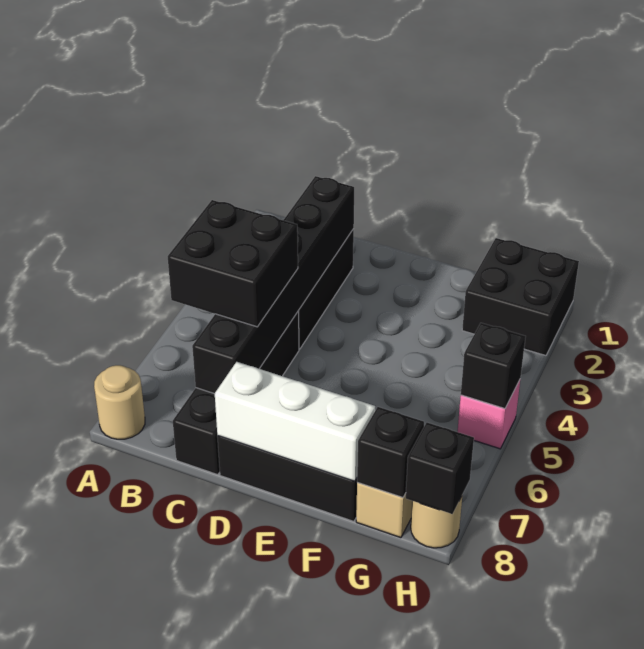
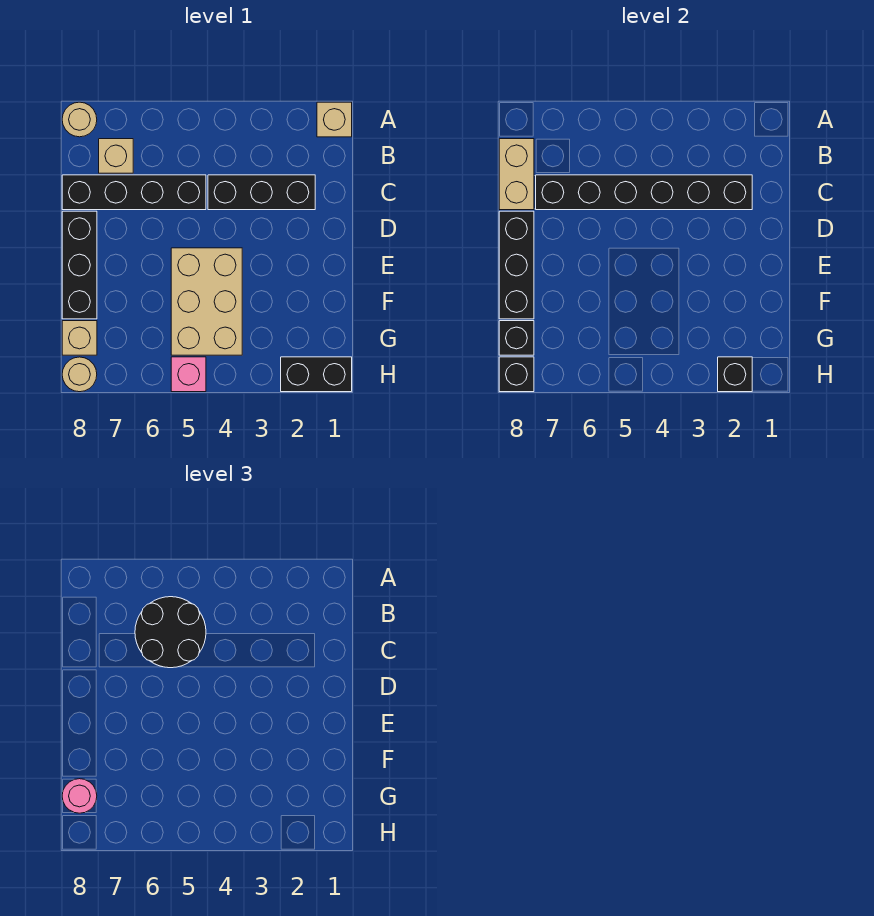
none -> tan brick A1 level 1
black brick B5:C6 level 3 -> black round brick B5:C6 level 3
none -> tan brick B7 level 1
none -> tan brick B8:C8 level 2
white brick D8:F8 level 2 -> black brick D8:F8 level 2
none -> tan brick E4:G5 level 1
black brick G1:H2 level 1 -> black brick H1:H2 level 1
none -> pink round brick G8 level 3
black brick H5 level 2 -> black brick H2 level 2

